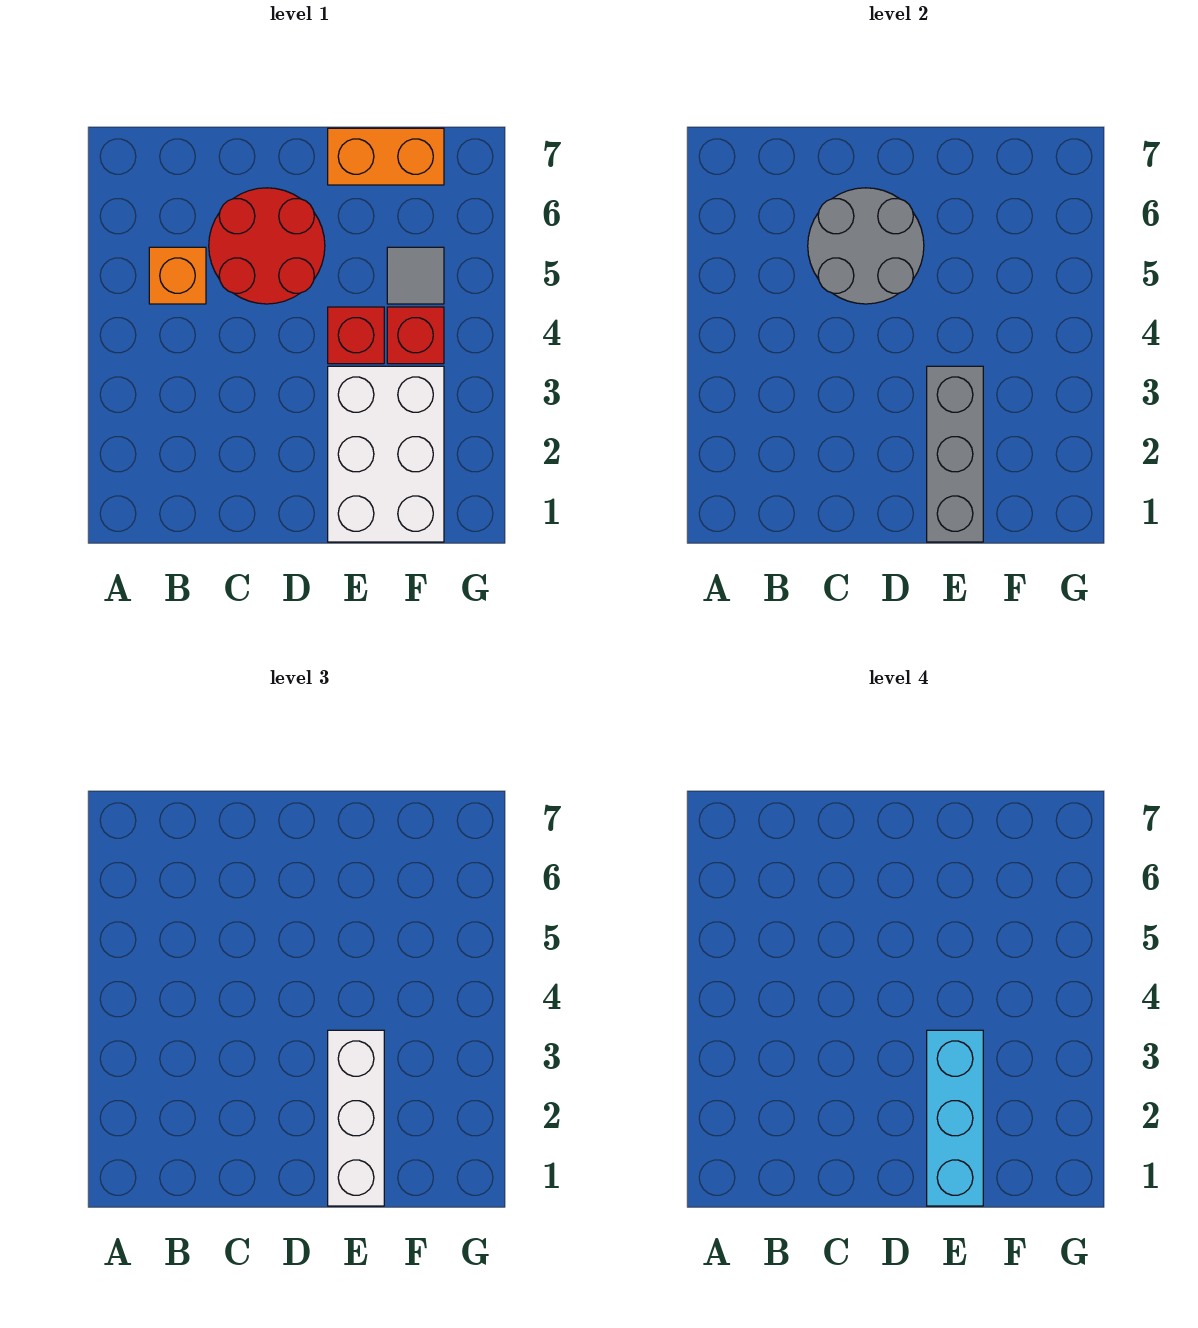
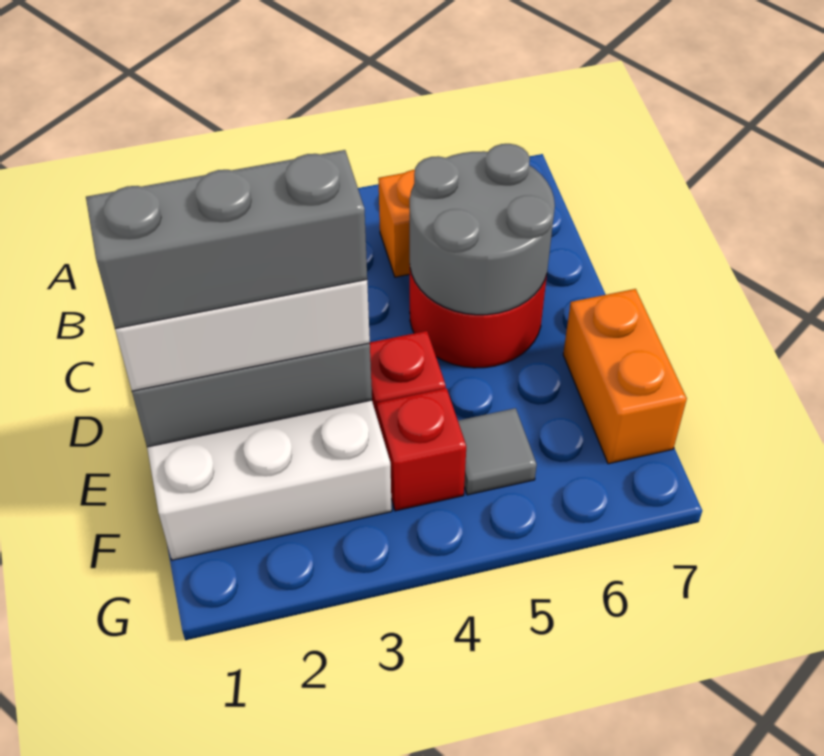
cyan brick E1:E3 level 4 -> grey brick E1:E3 level 4

